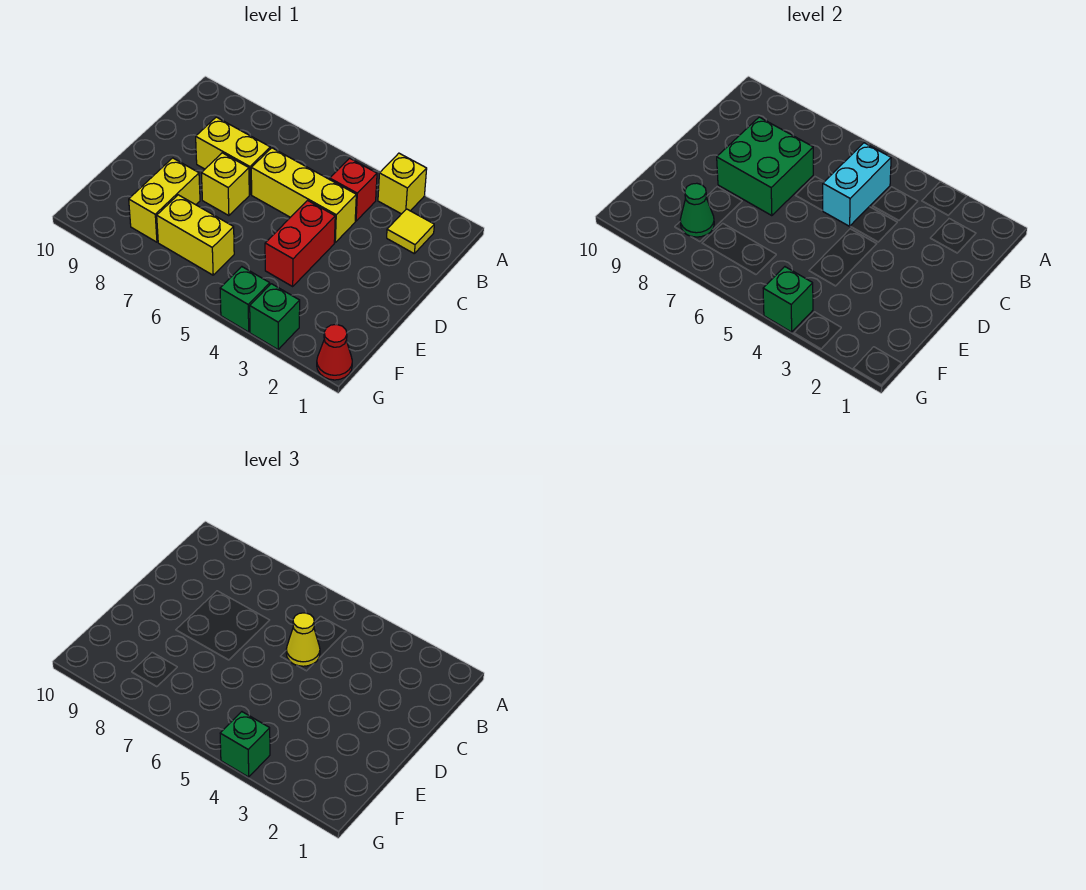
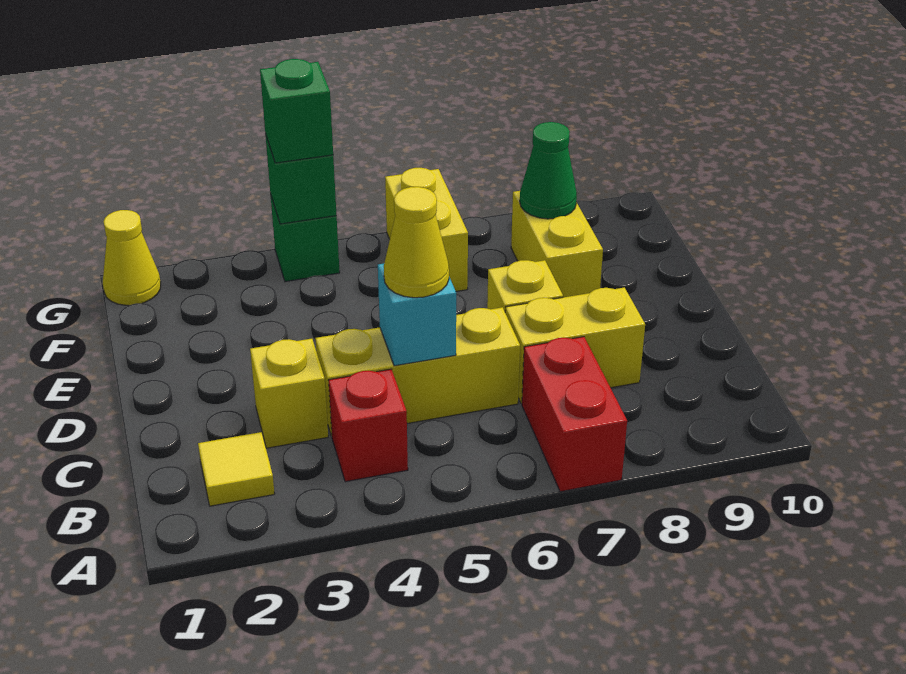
yellow brick A3 level 1 -> yellow brick C3 level 1
cyan brick B5:C5 level 2 -> cyan brick C5 level 2
green brick C7:D8 level 2 -> none
red brick D4:E4 level 1 -> red brick A7:B7 level 1
yellow brick F6:F7 level 1 -> yellow brick F6:G6 level 1
red cone G1 level 1 -> yellow cone G1 level 1
green brick G3 level 1 -> none

